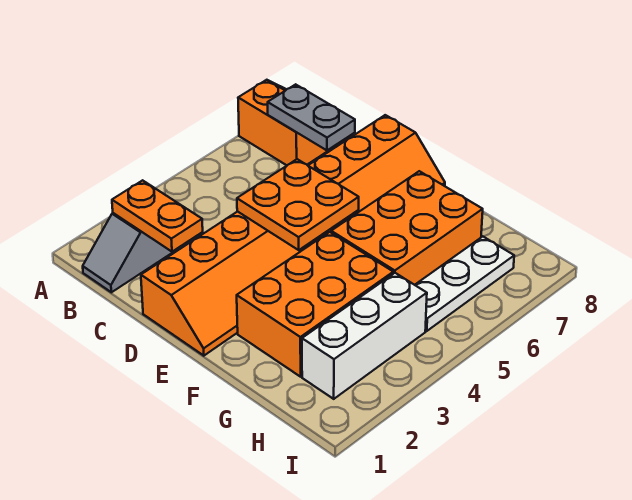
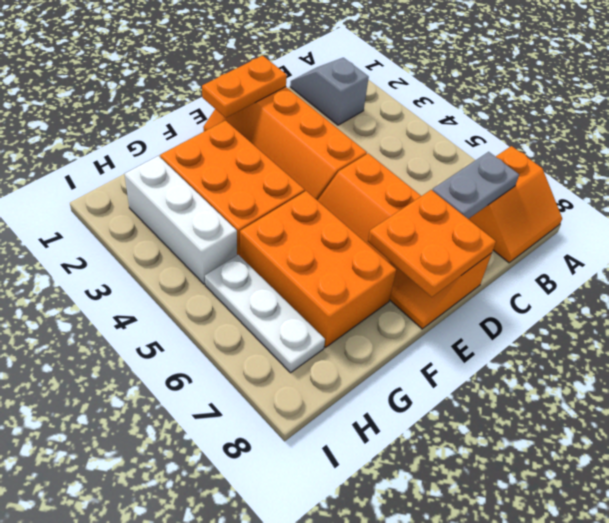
orange plate B2:C2 level 2 -> orange plate D1:E1 level 2
orange plate D4:E5 level 2 -> orange plate D7:E8 level 2

